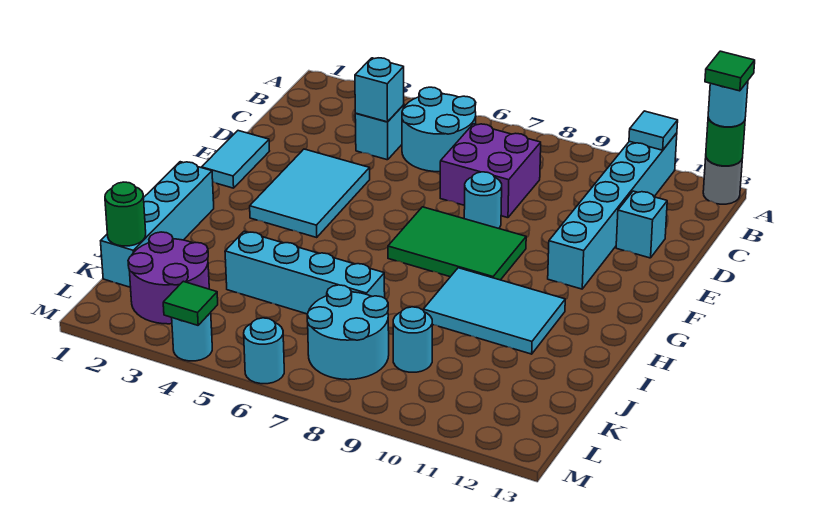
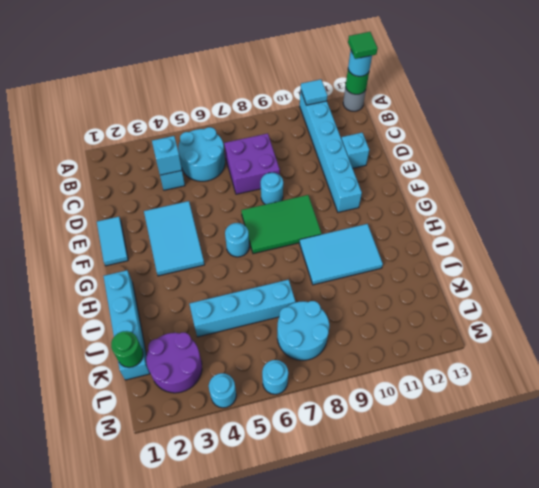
cyan round brick K9 level 1 -> cyan round brick G6 level 1
green tile M4 level 2 -> none

